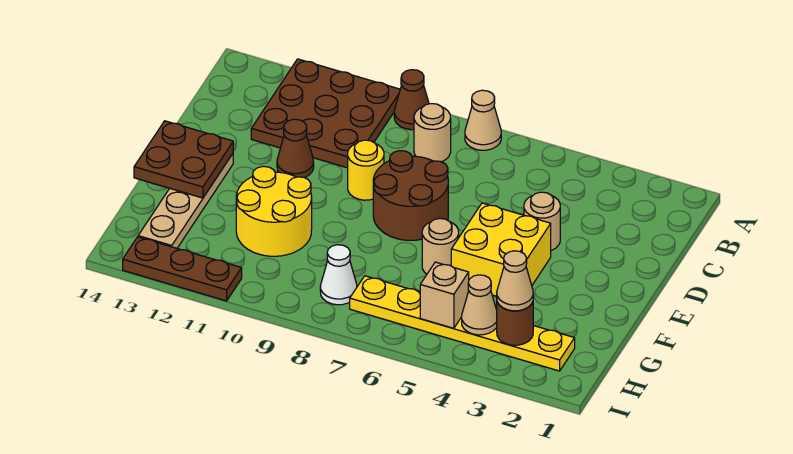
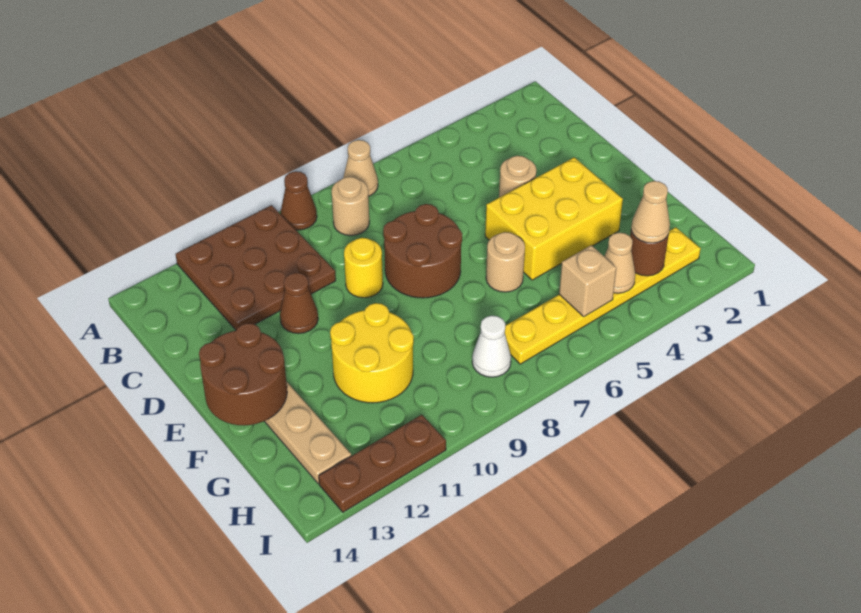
yellow brick E4:F5 level 1 -> yellow brick E3:F5 level 1
brown plate E13:F14 level 2 -> brown round brick E13:F14 level 2

